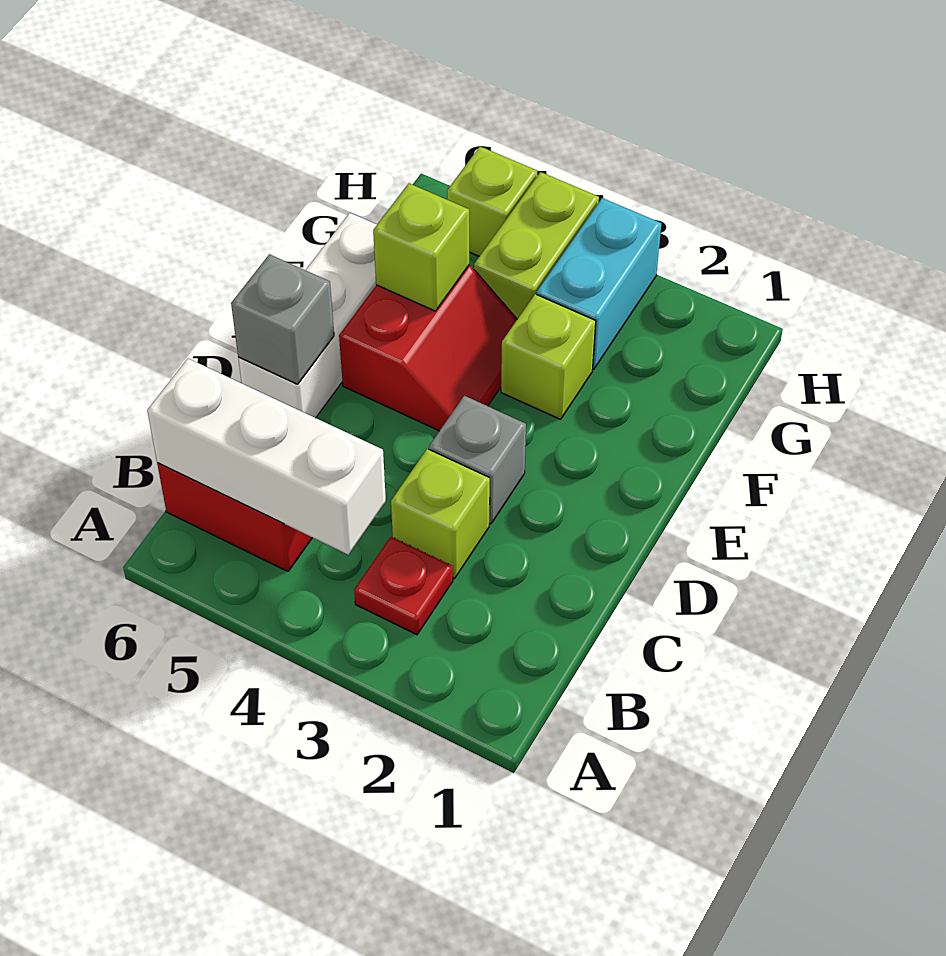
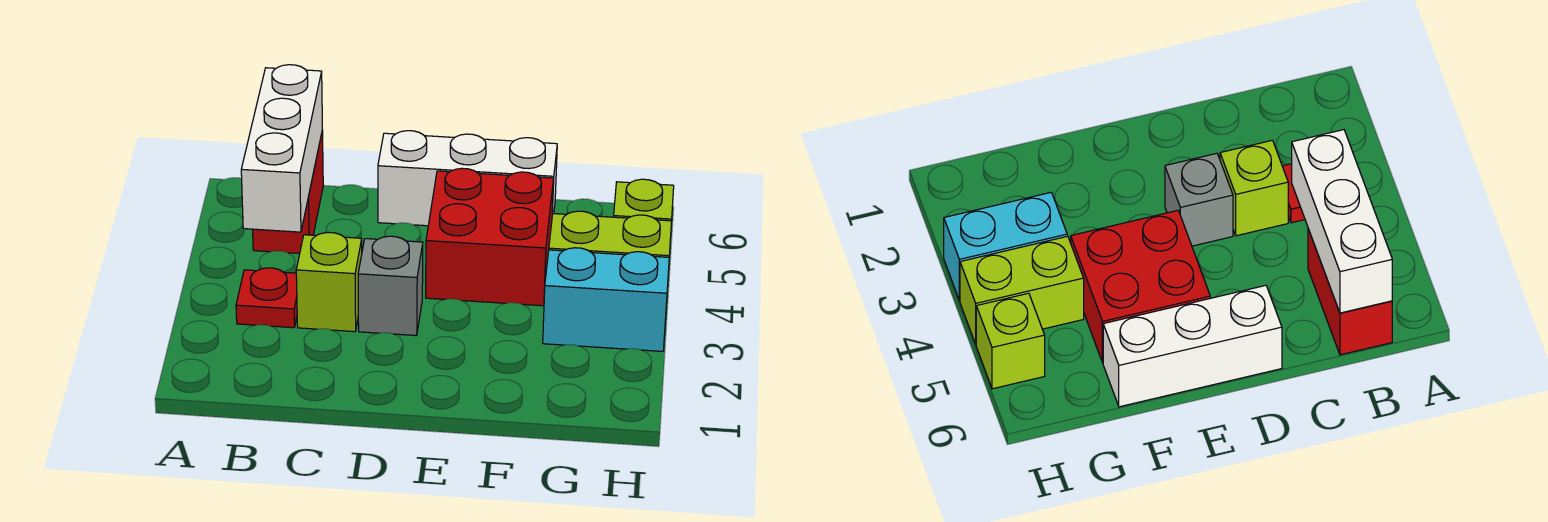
grey brick D6 level 2 -> none
red slope E4:F5 level 1 top 5 -> red brick E4:F5 level 1
lime brick F3 level 1 -> none
lime brick F5 level 2 -> none

